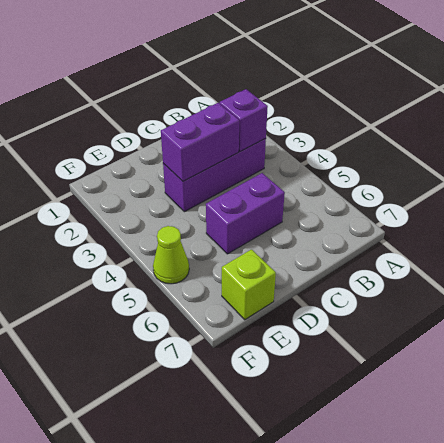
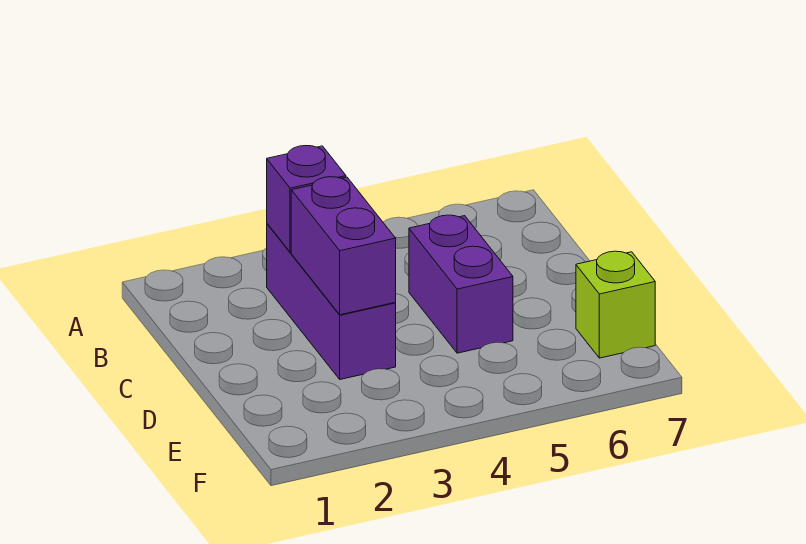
lime cone F5 level 1 -> none

